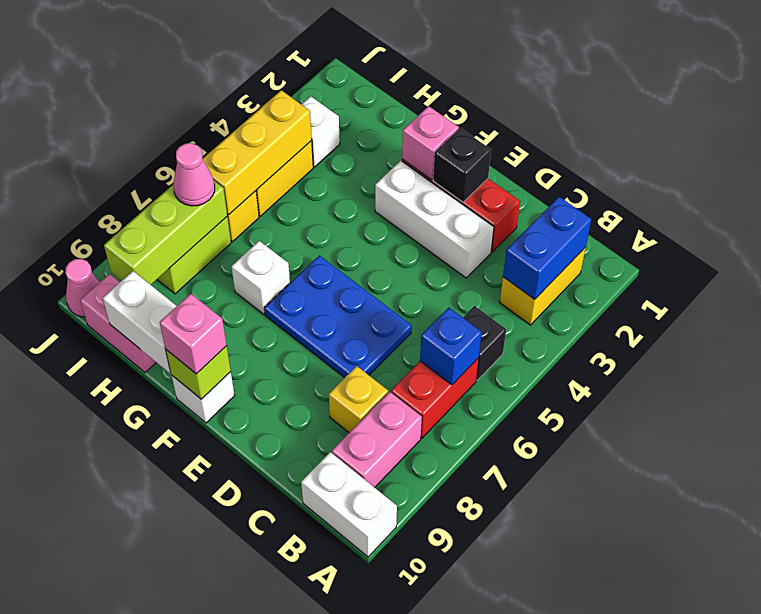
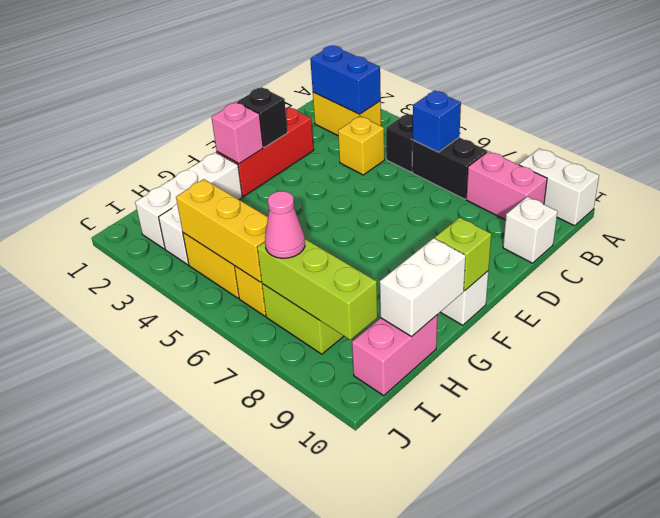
white brick A10:B10 level 1 -> white brick A9:A10 level 1
red brick B6:B7 level 1 -> black brick B6:B7 level 1
yellow brick C8 level 1 -> yellow brick C4 level 1
white brick D3:F3 level 1 -> white brick G2:I2 level 1
blue plate D6:F7 level 1 -> none
pink brick F10 level 3 -> none
white brick G7 level 1 -> white brick C10 level 1
pink cone J10 level 1 -> none

